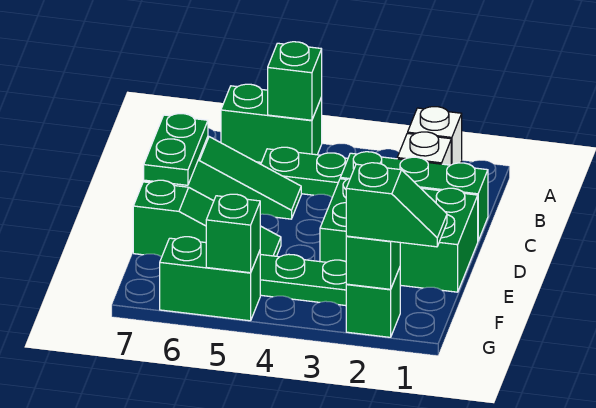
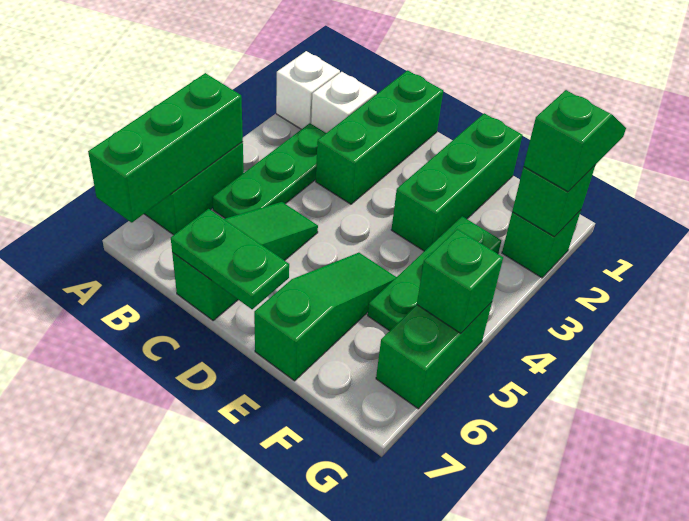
green brick A5 level 2 -> green brick A5:A7 level 2
green brick D1:E3 level 1 -> green brick E1:E3 level 1

